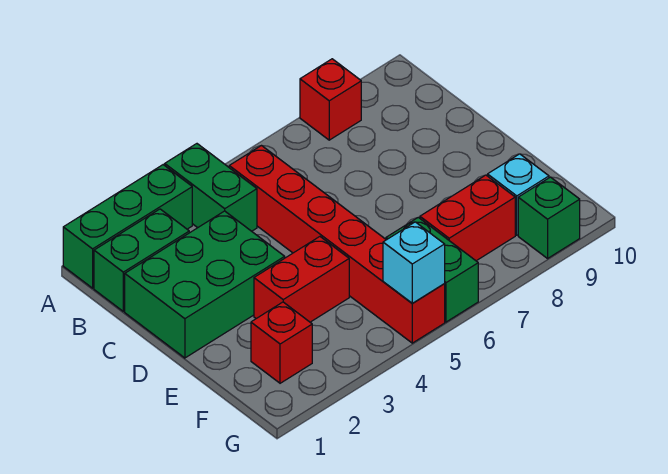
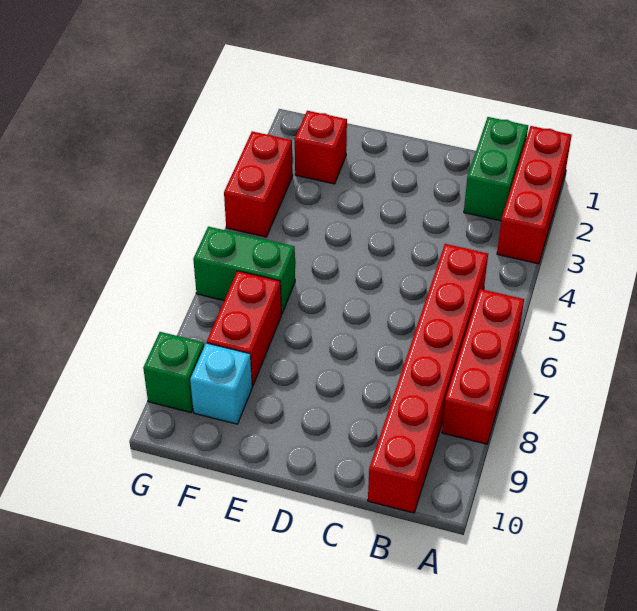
green brick A1:A3 level 1 -> red brick A1:A3 level 1
green brick A4:B4 level 1 -> none
red brick A8 level 1 -> red brick A6:A8 level 1
red brick B5:G5 level 1 -> red brick B5:B10 level 1
green brick C1:D3 level 1 -> none
red brick E3:E4 level 1 -> red brick G3:G4 level 1
cyan brick G5 level 2 -> none

